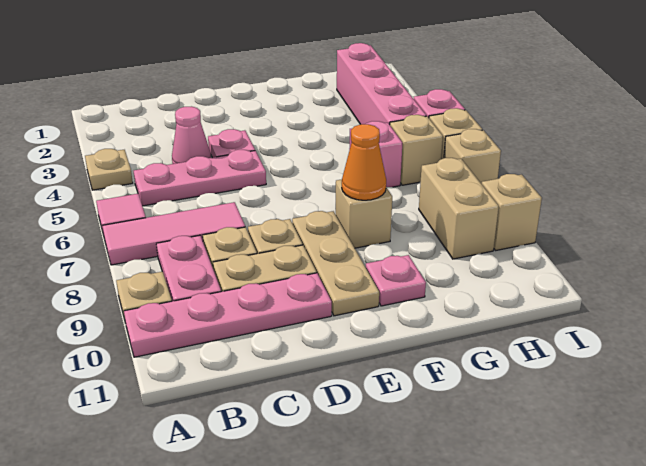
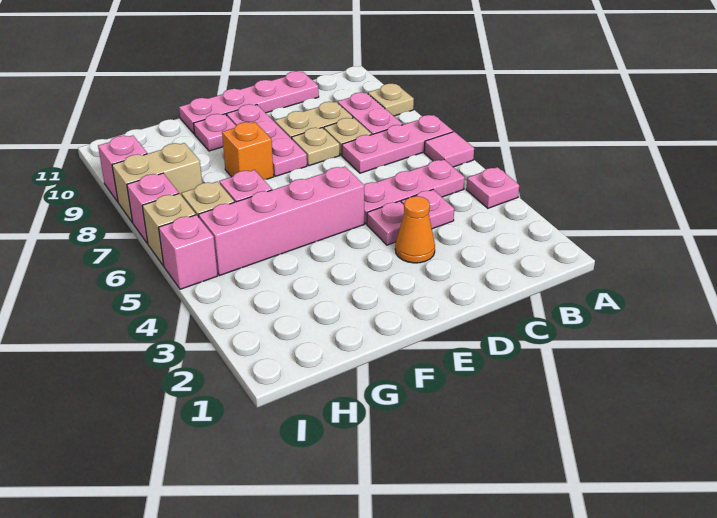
tan plate A4 level 1 -> pink plate A4 level 1
pink tile A7:C7 level 1 -> pink plate A7:C7 level 1
pink plate A10:D10 level 1 -> pink plate C11:F11 level 1
pink cone C4 level 1 -> pink plate C4 level 1
tan plate E8:E10 level 1 -> pink plate E8:E10 level 1
tan brick F8 level 1 -> orange brick F8 level 1
orange cone F8 level 2 -> orange cone D3 level 1
pink brick H2:H5 level 1 -> pink brick E5:H5 level 1
tan brick H8:H9 level 1 -> tan brick H8:I8 level 1
tan brick I7 level 1 -> pink brick I7 level 1
tan brick I9 level 1 -> pink brick I9 level 1

